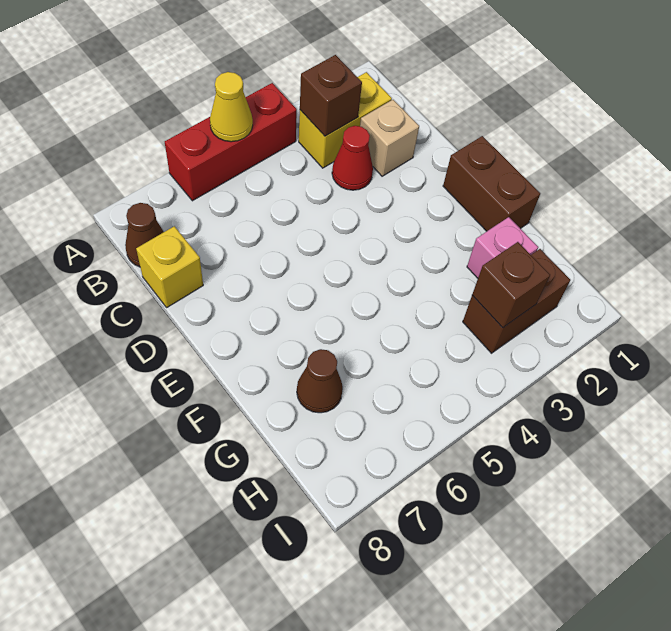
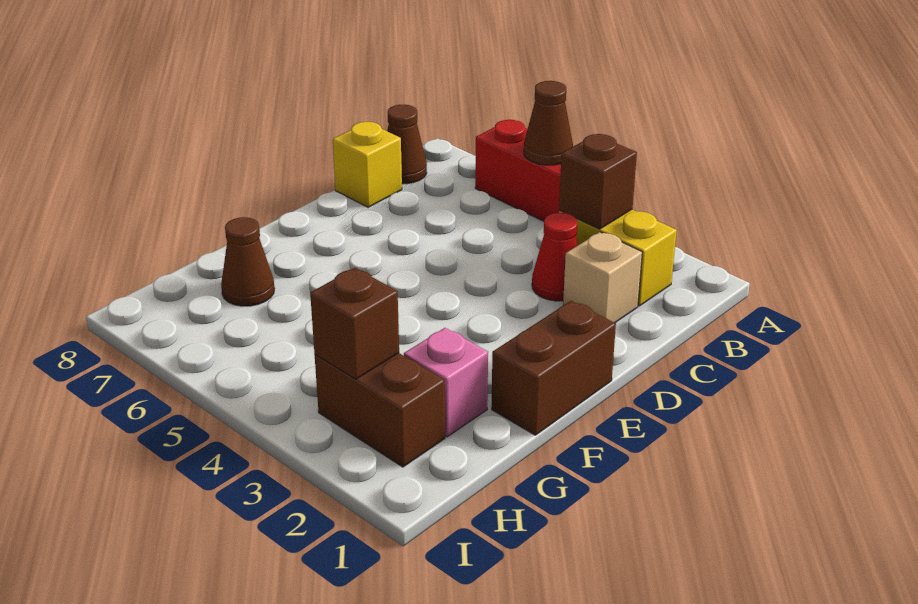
yellow cone A5 level 2 -> brown cone A5 level 2

